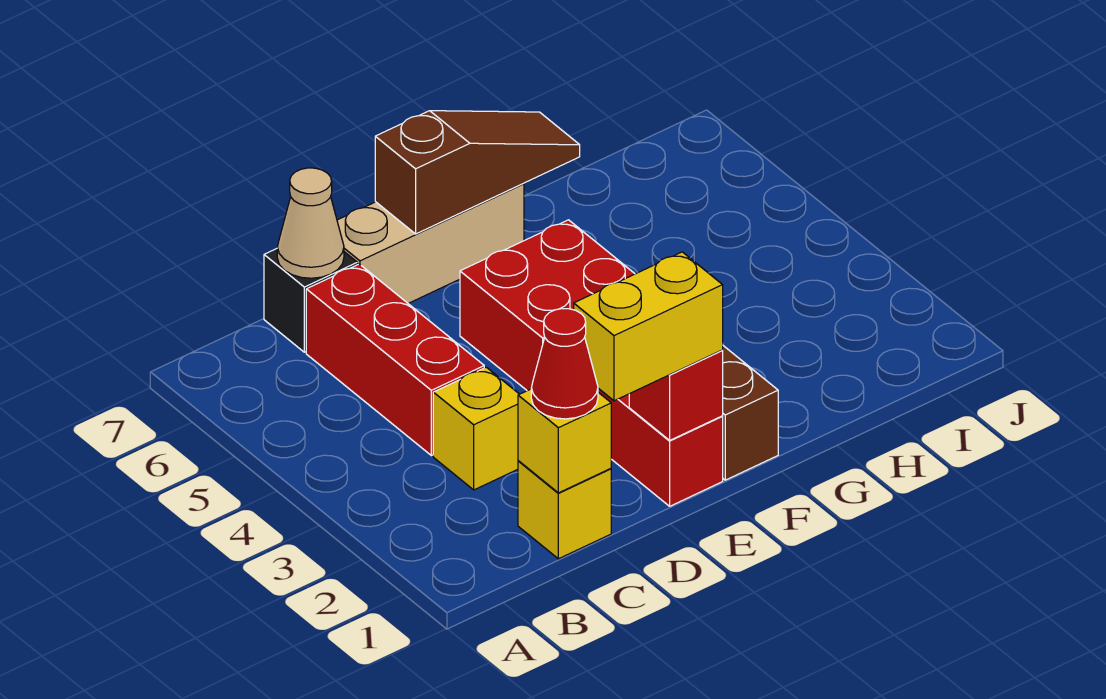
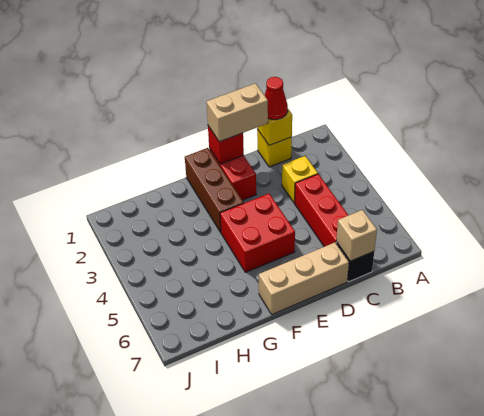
tan cone C7 level 2 -> tan brick C7 level 2
yellow brick D1:E1 level 3 -> tan brick D1:E1 level 3
brown slope E7:G7 level 2 top E -> none

